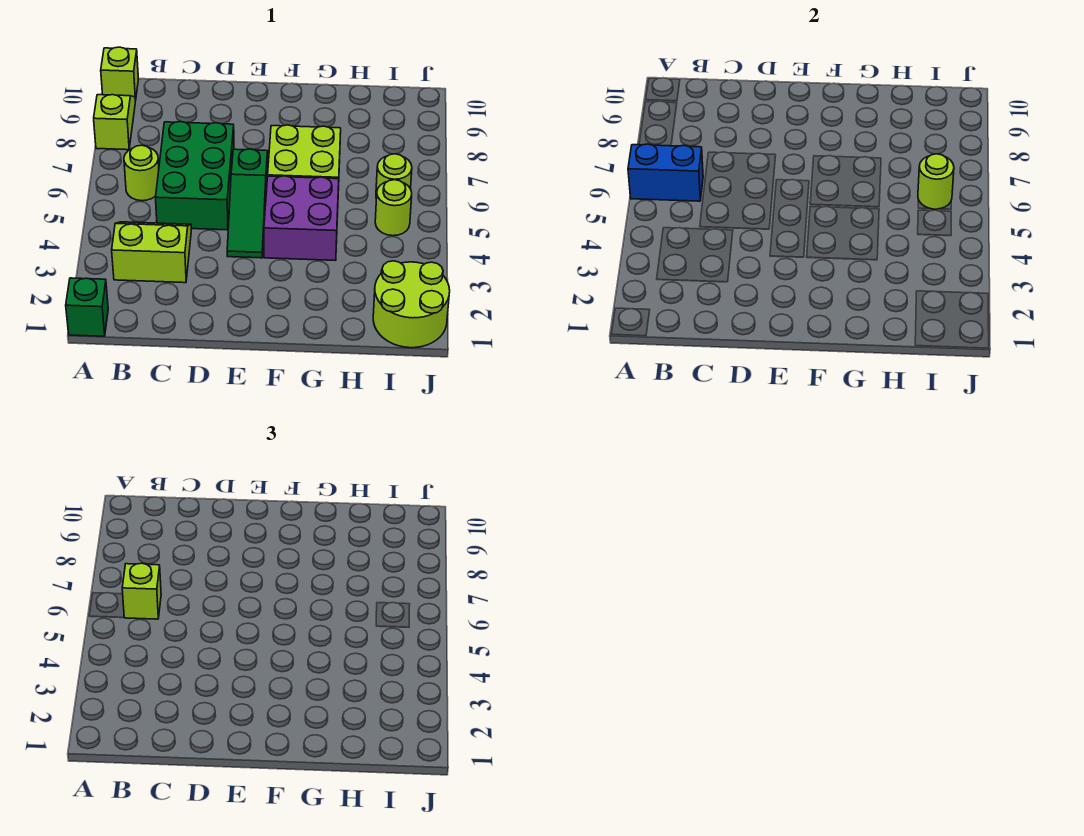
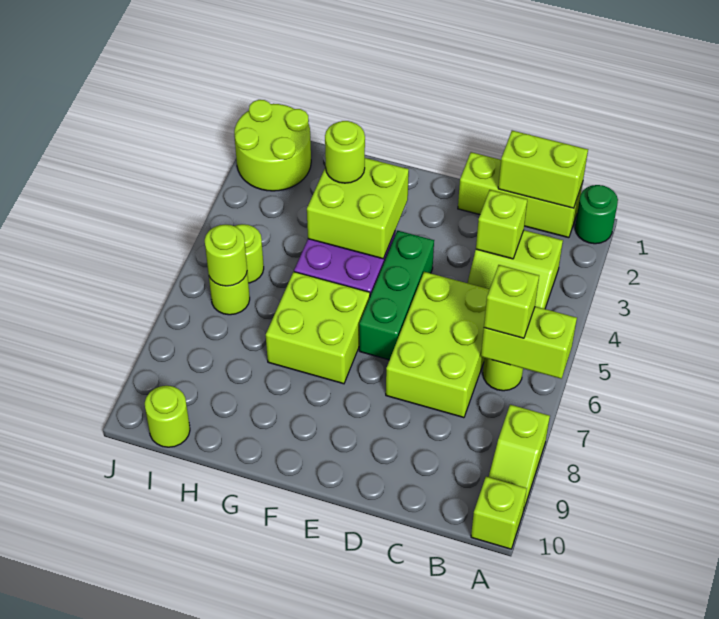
green brick A1 level 1 -> green round brick A1 level 1
blue brick A6:B6 level 2 -> lime brick A6:B6 level 2
none -> lime brick B1:D1 level 1
none -> lime brick B1:C1 level 2
none -> lime brick C3 level 2
green brick C5:D7 level 1 -> lime brick C5:D7 level 1
green slope E4:E6 level 1 top 6 -> green brick E4:E6 level 1
none -> lime brick F3:G4 level 2
none -> lime round brick G3 level 3
none -> lime round brick I10 level 1

